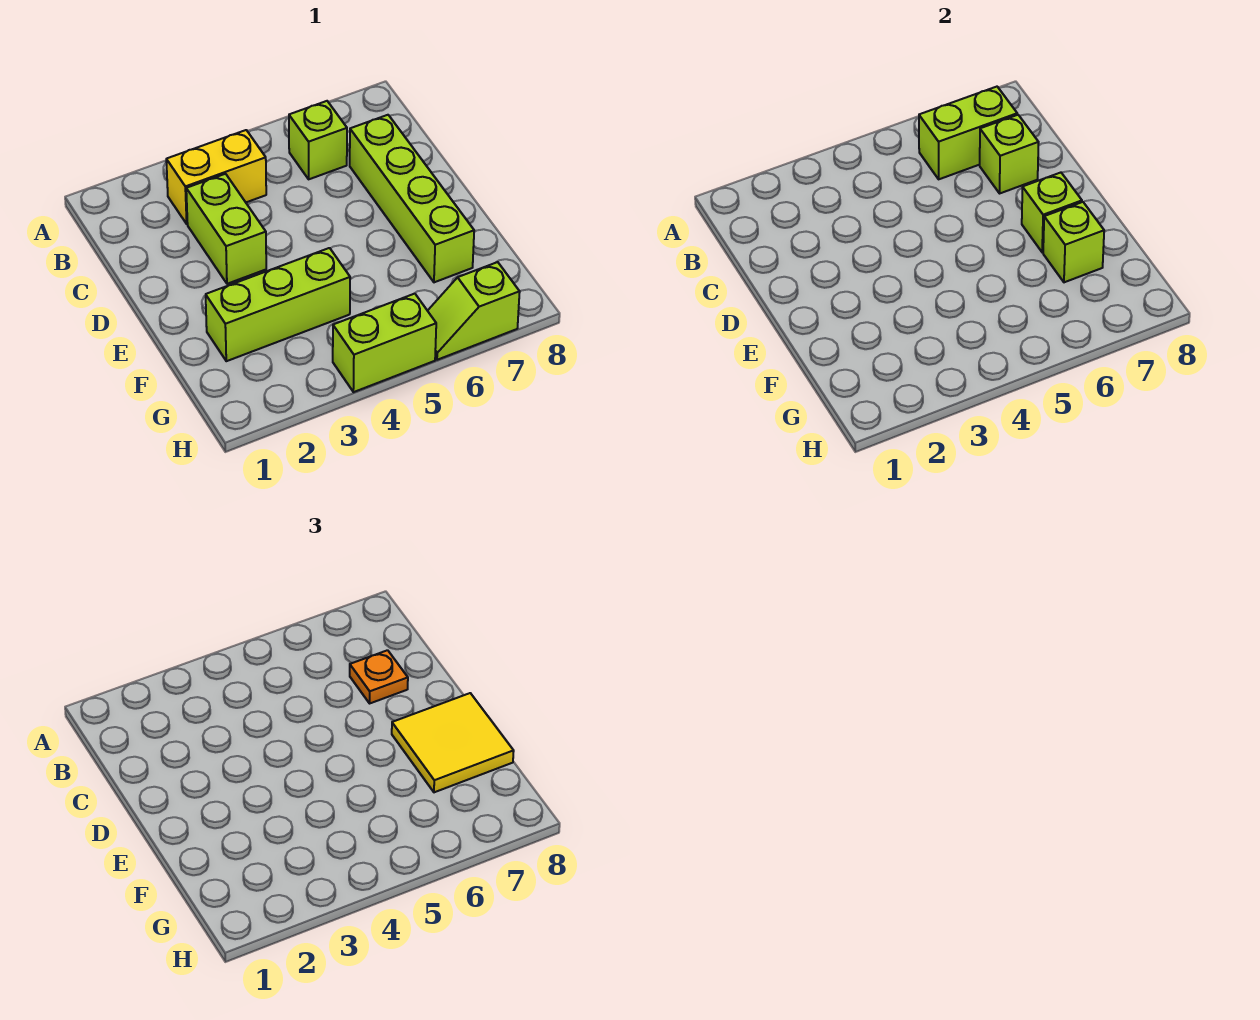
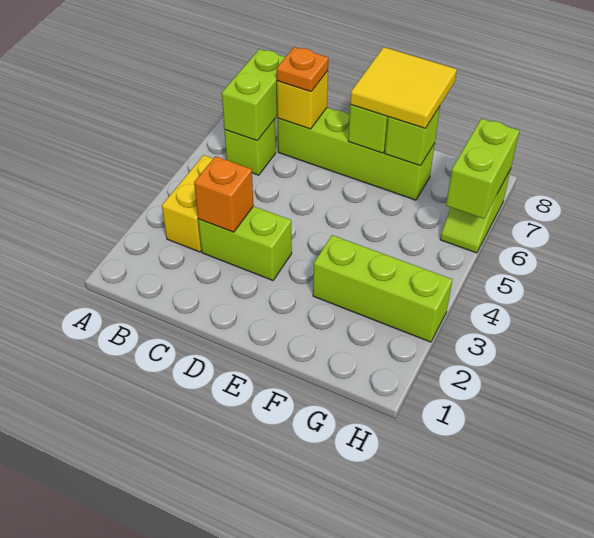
none -> orange brick C3 level 2
lime brick C7 level 2 -> yellow brick C7 level 2
lime brick F2:F4 level 1 -> lime brick F3:H3 level 1
lime brick H4:H5 level 1 -> lime brick H6:H7 level 2

